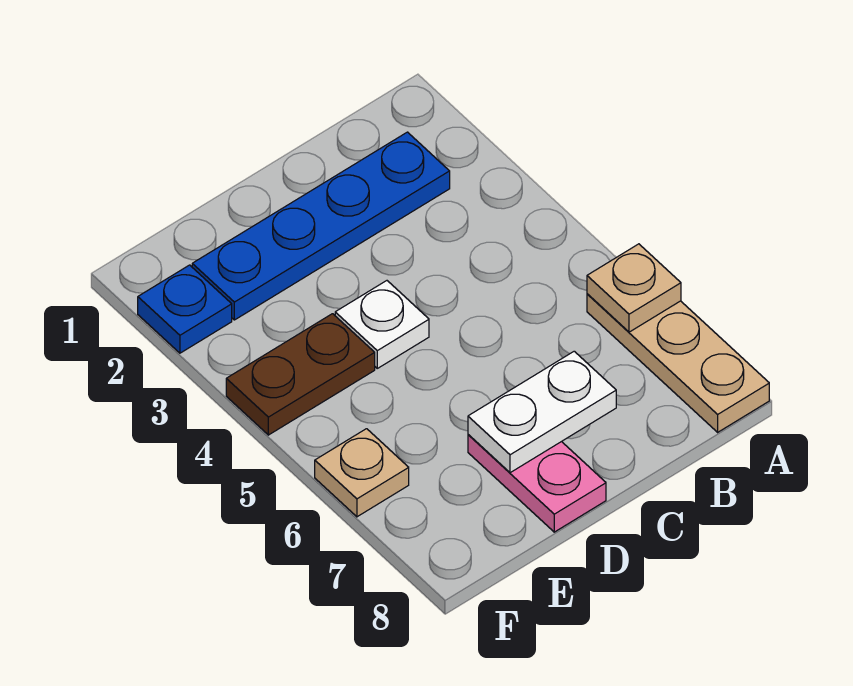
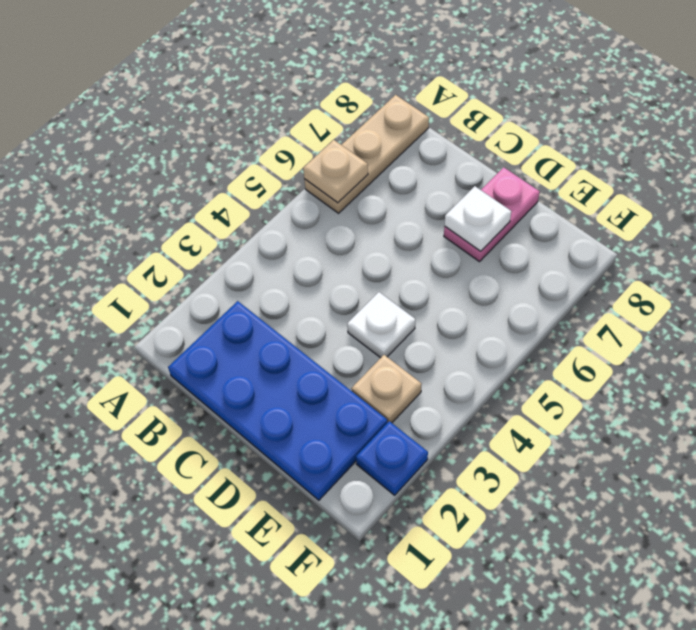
blue plate B2:E2 level 1 -> blue plate B1:E2 level 1
white plate C7:D7 level 2 -> white plate D7 level 2
brown plate E4:F4 level 1 -> none
tan plate F6 level 1 -> tan plate E3 level 1

